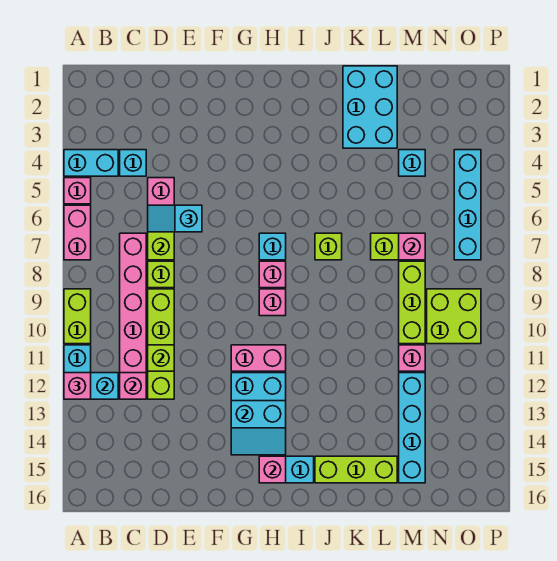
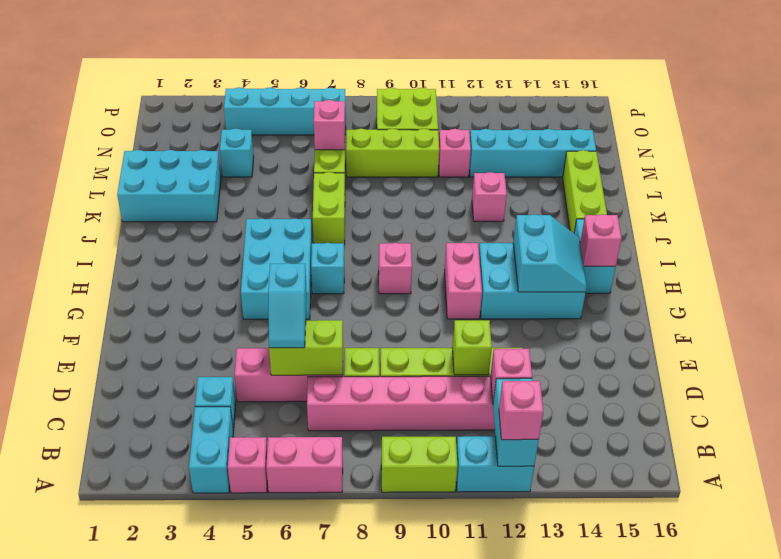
none -> cyan brick G5:I6 level 1
pink brick H8 level 1 -> pink brick K12 level 1
lime brick J7 level 1 -> lime brick J7:K7 level 1

